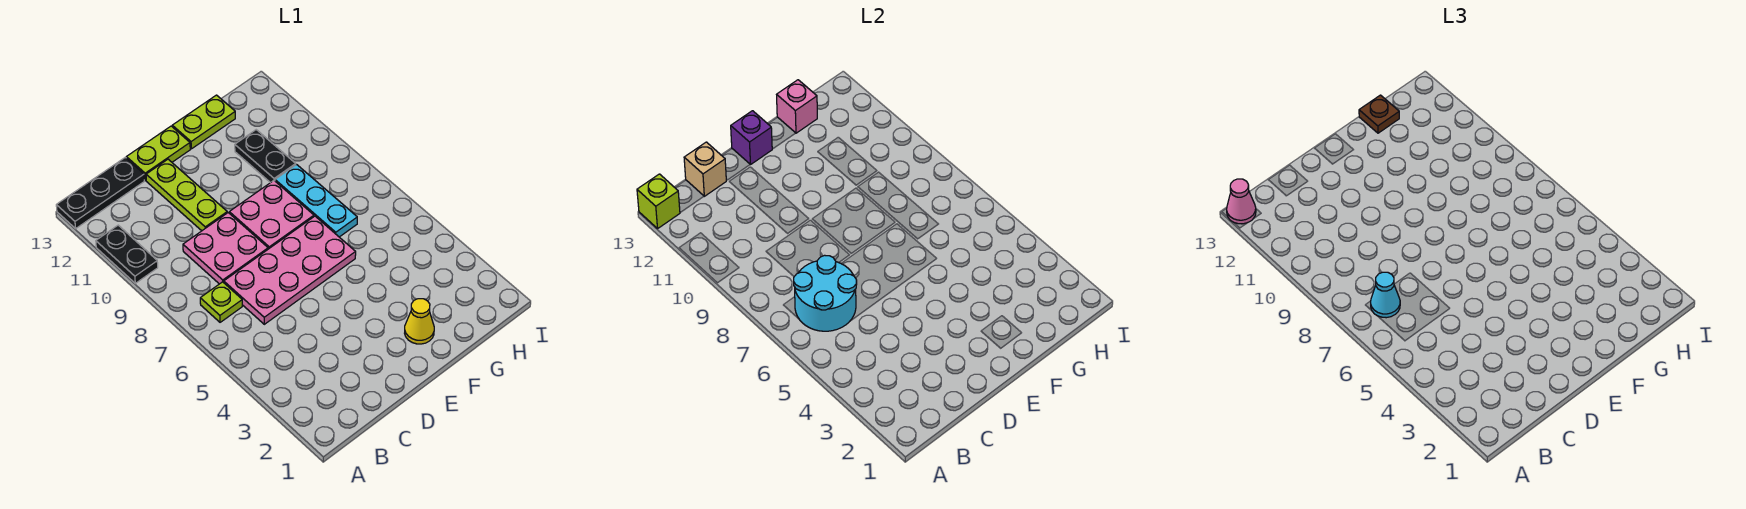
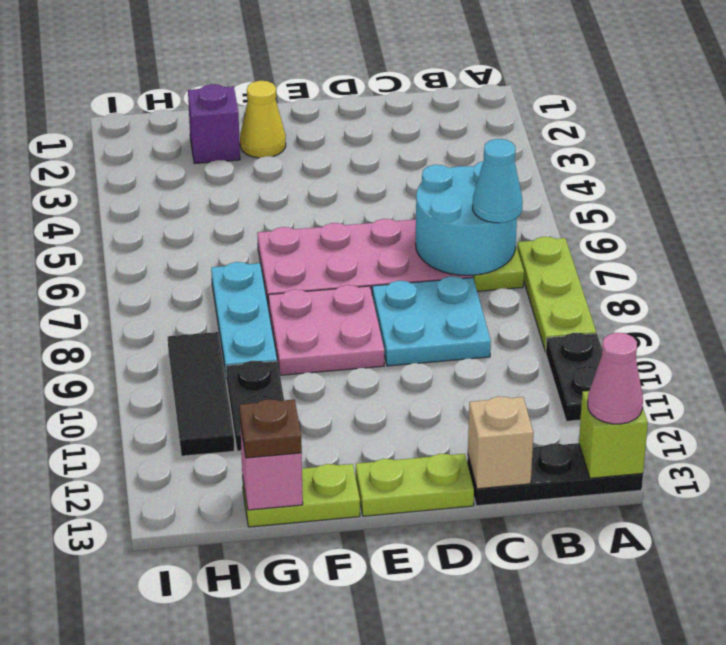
pink plate C8:D9 level 1 -> cyan plate C8:D9 level 1
lime plate D10:D12 level 1 -> lime plate A7:A9 level 1
purple brick E13 level 2 -> purple brick G2 level 1
none -> black tile H9:H11 level 1

